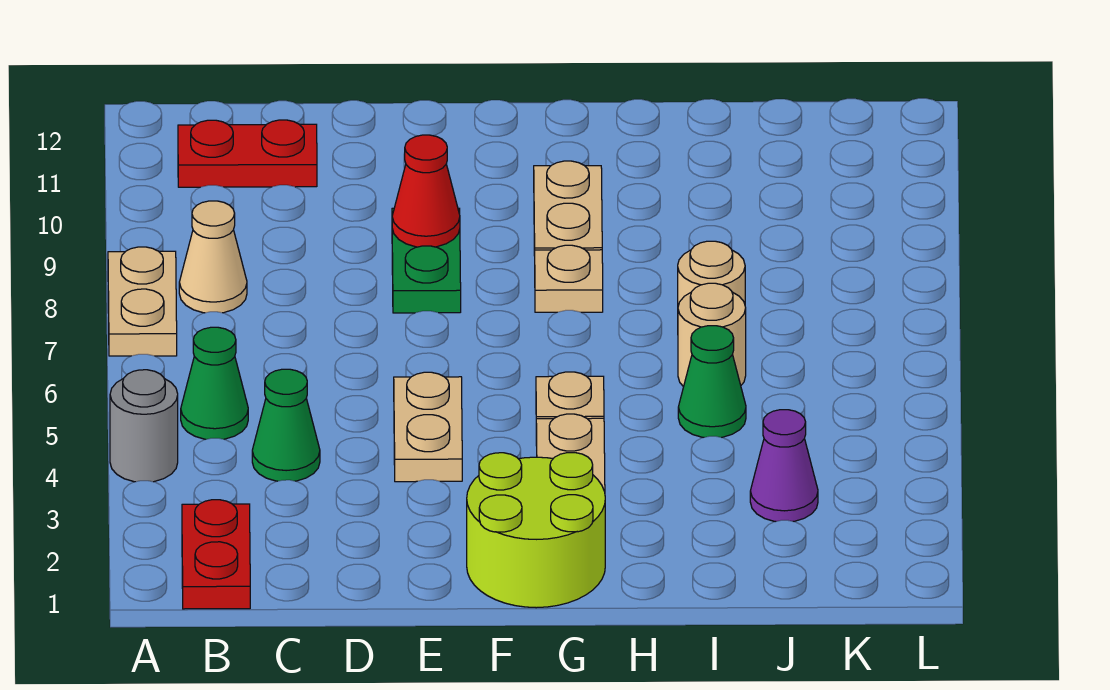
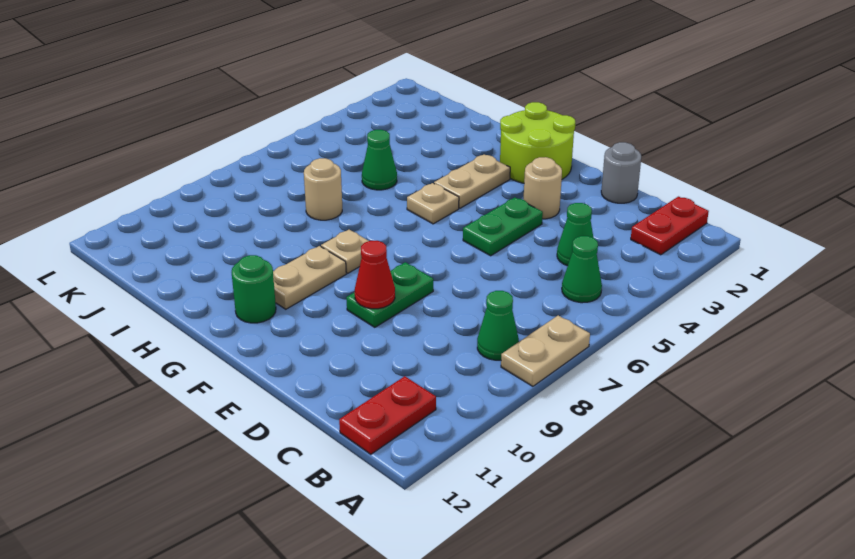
grey round brick A4 level 1 -> grey round brick D1 level 1
tan cone B8 level 1 -> green cone B8 level 1
red plate B11:C11 level 1 -> red plate B11:B12 level 1
tan plate E4:E5 level 1 -> green plate E4:E5 level 1
none -> green round brick G11 level 1
tan round brick I6 level 1 -> tan round brick E3 level 1
purple cone J3 level 1 -> none

